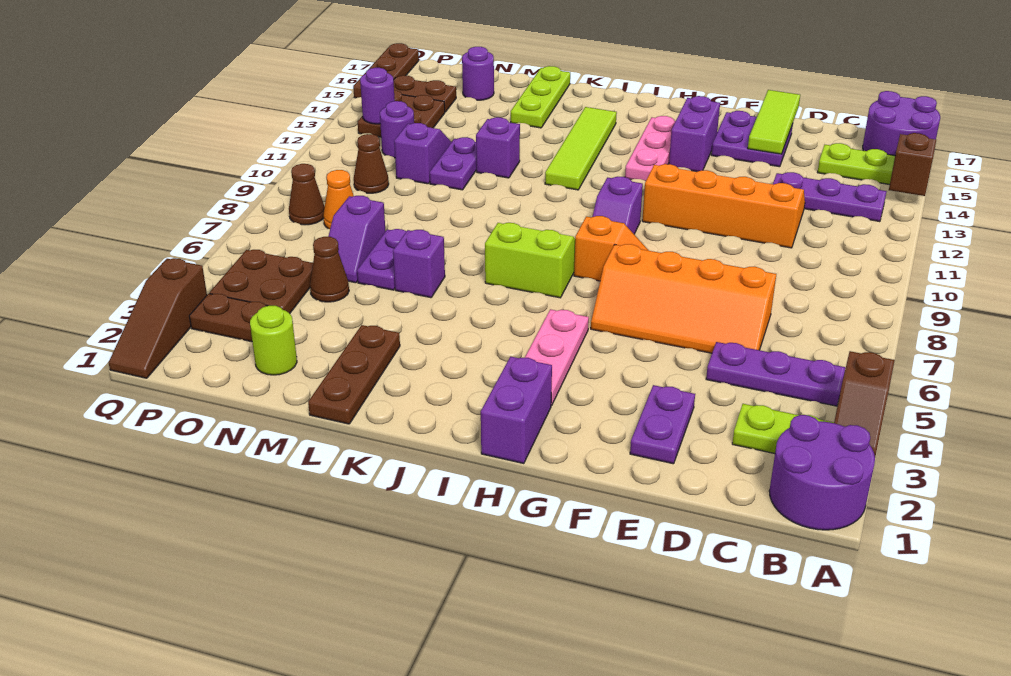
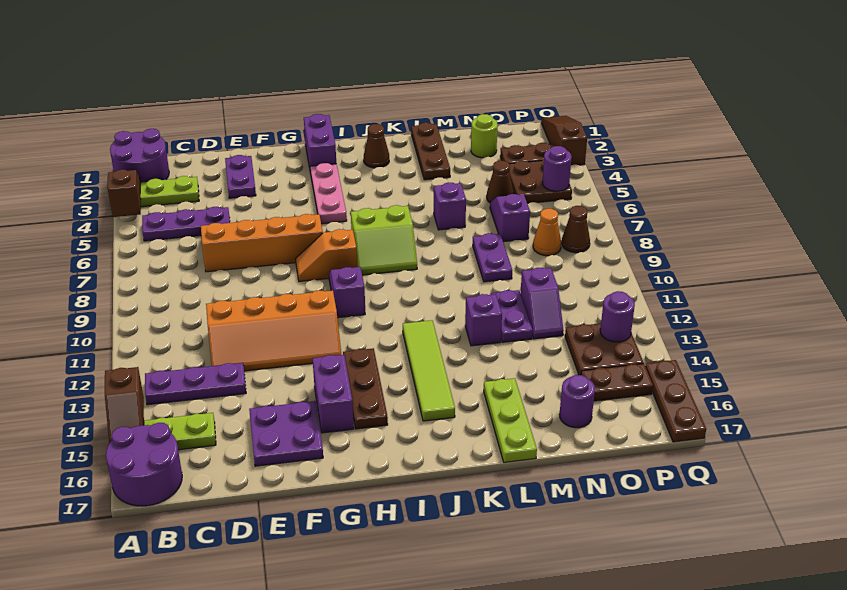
lime tile E15:E17 level 2 -> none
pink plate H13:H15 level 1 -> brown plate H13:H15 level 1
purple plate M6:M7 level 1 -> purple plate M8:M9 level 1
brown cone O10 level 1 -> brown cone J2 level 1
purple round brick O12 level 1 -> purple round brick P5 level 2

